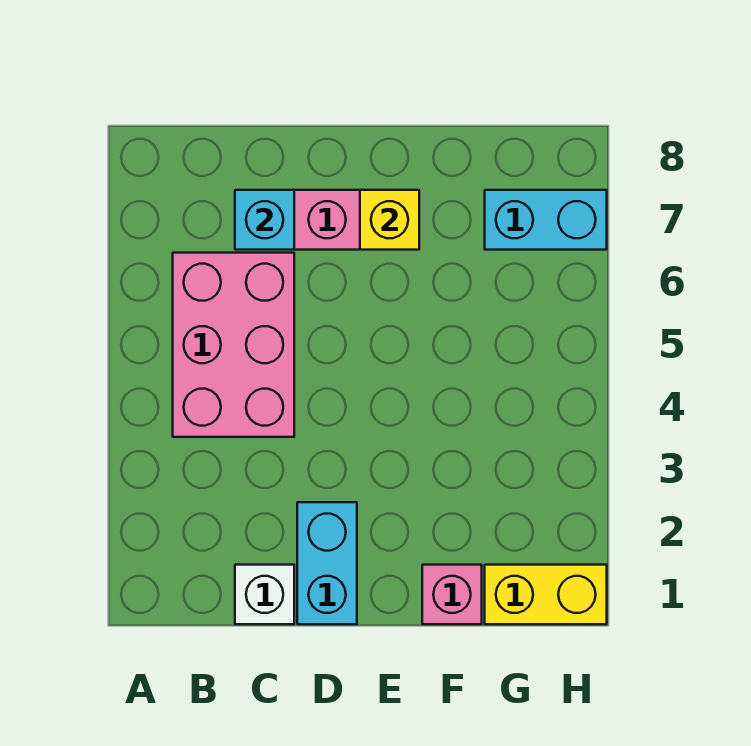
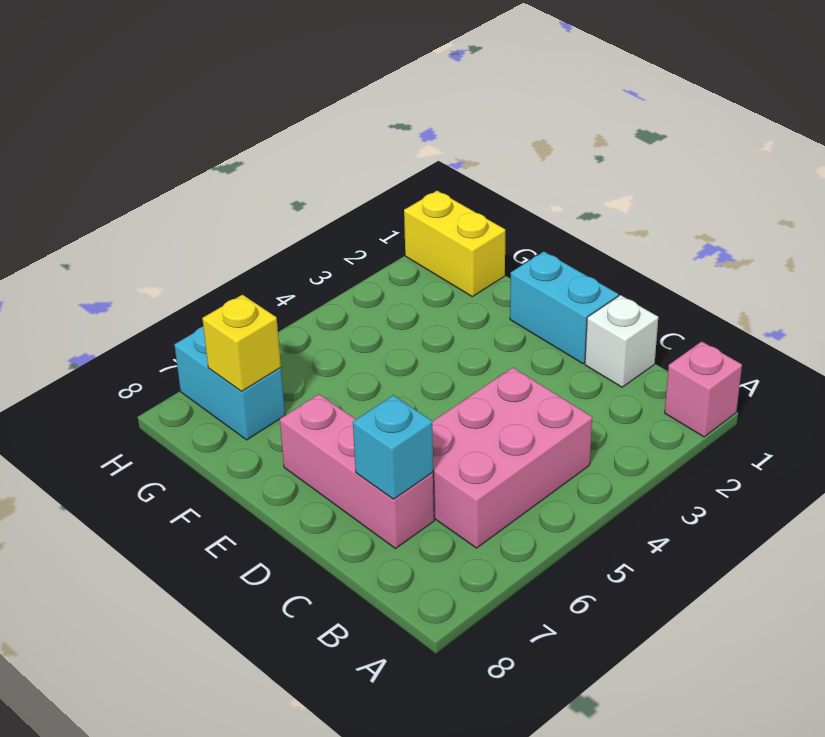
cyan brick D1:D2 level 1 -> cyan brick D1:E1 level 1
yellow brick E7 level 2 -> yellow brick G7 level 2
pink brick F1 level 1 -> pink brick A1 level 1

